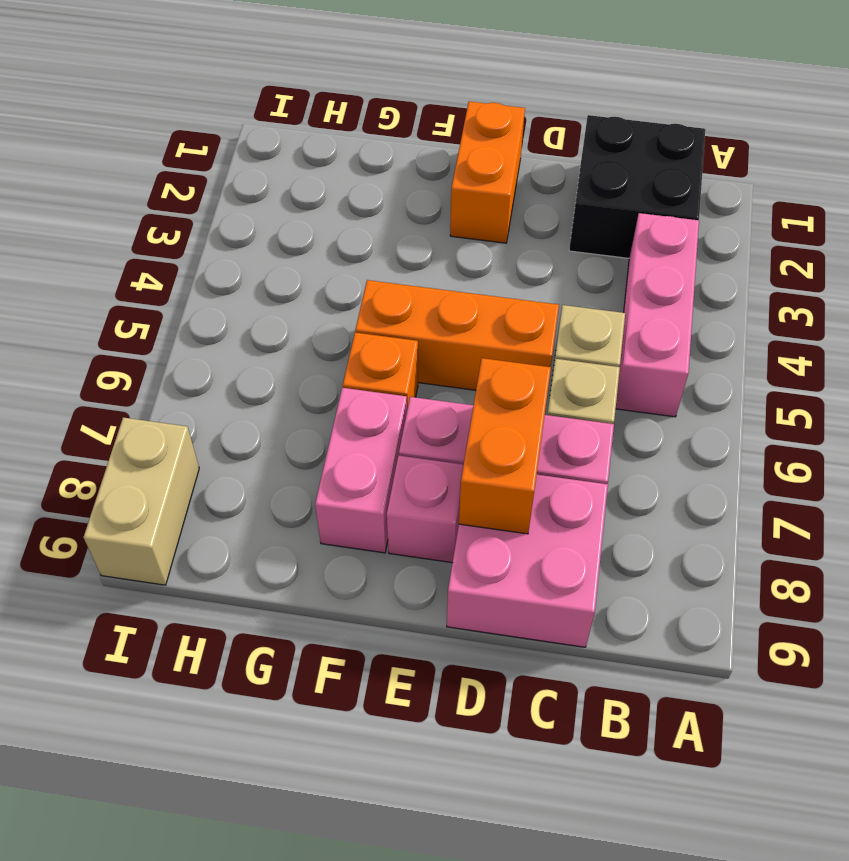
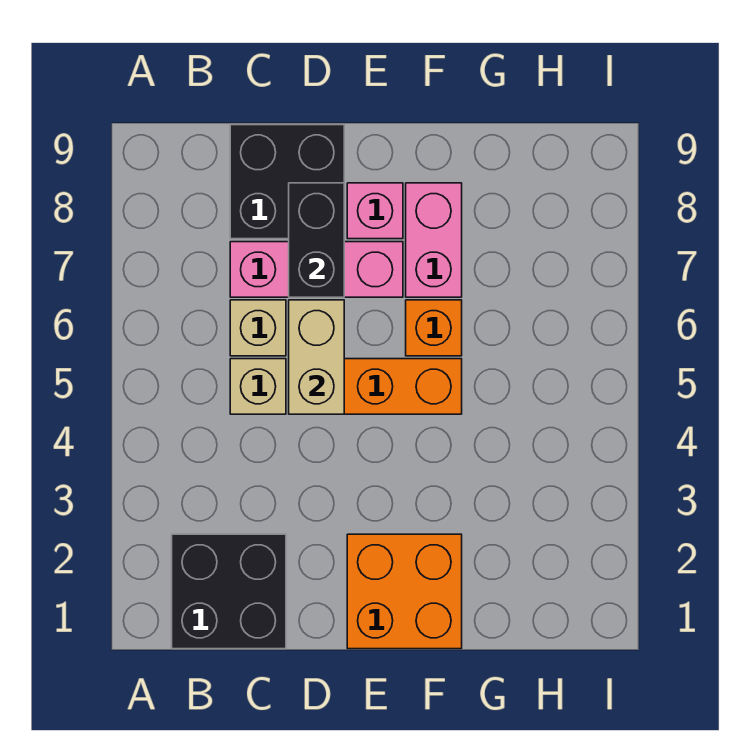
pink brick B3:B5 level 1 -> none
pink brick C8:D9 level 1 -> black brick C8:D9 level 1
orange brick D7:D8 level 2 -> black brick D7:D8 level 2
orange brick E1:E2 level 1 -> orange brick E1:F2 level 1
tan brick I8:I9 level 1 -> tan brick D5:D6 level 2

